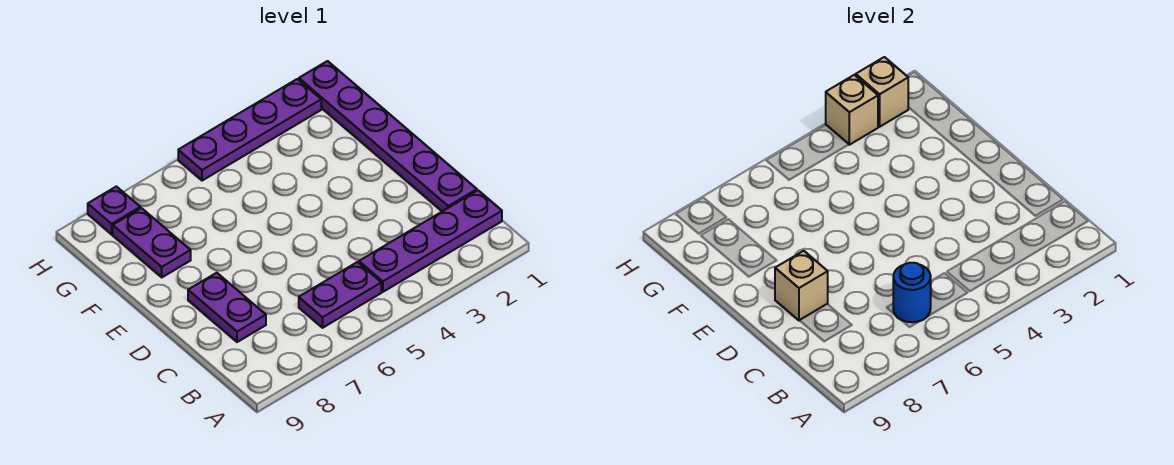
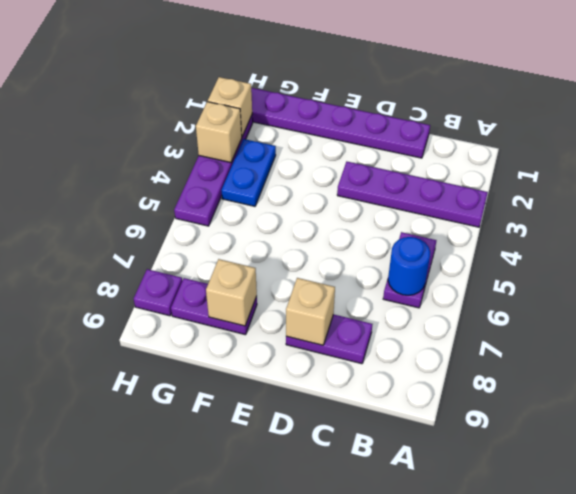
purple plate B1:B4 level 1 -> purple plate A3:D3 level 1
none -> tan brick F8 level 2
none -> blue plate G3:G4 level 1

